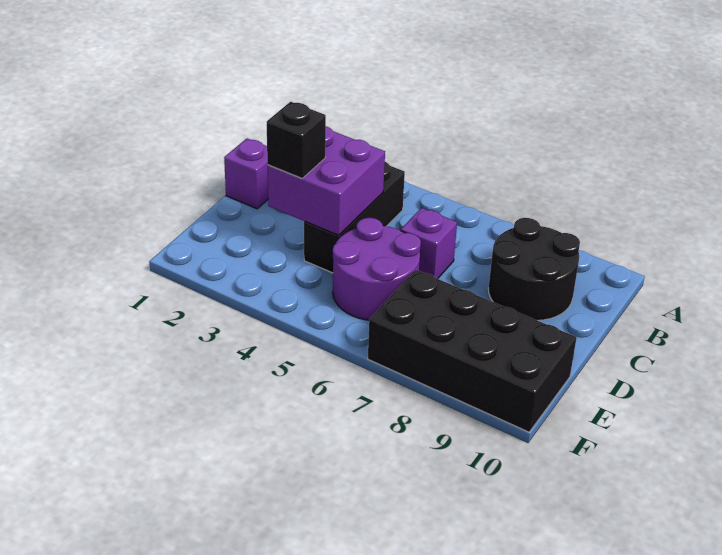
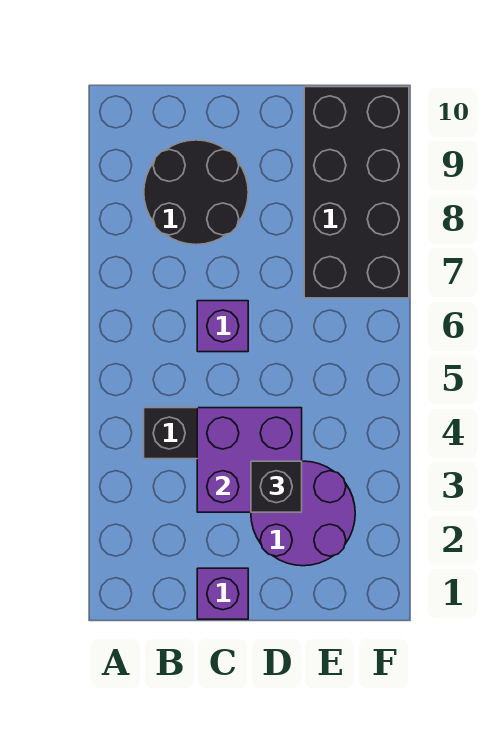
purple round brick D5:E6 level 1 -> purple round brick D2:E3 level 1

